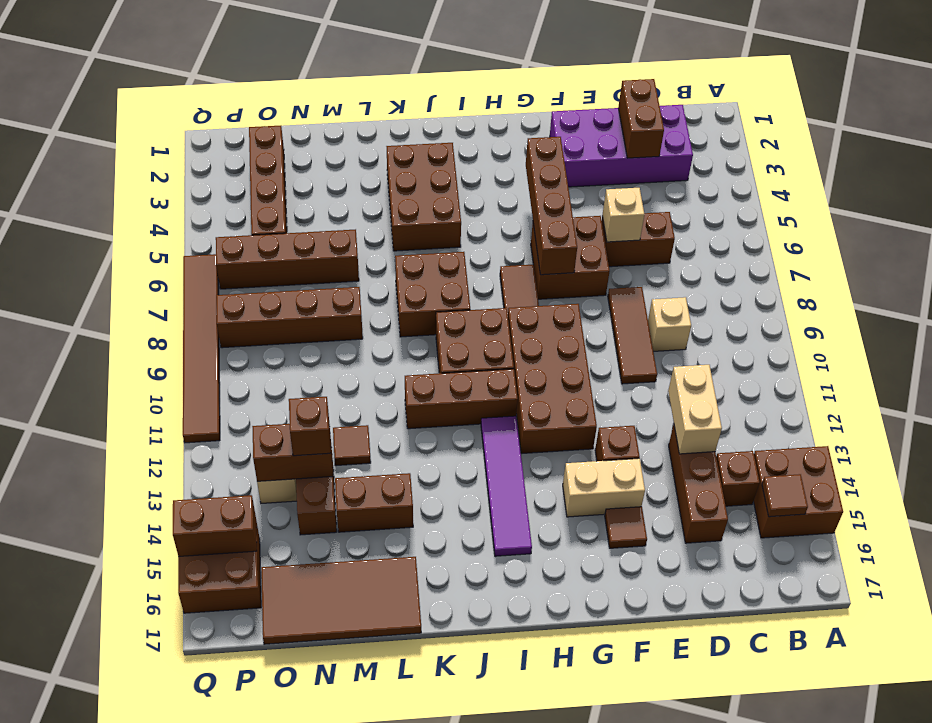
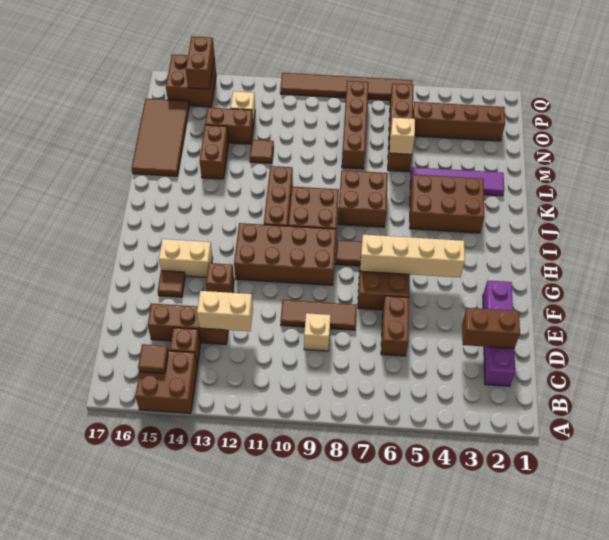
purple brick C2:F3 level 1 -> purple brick C2:F2 level 1
tan brick E6 level 2 -> tan brick M6 level 2
tan brick F14:G14 level 1 -> tan brick G14:G15 level 1
brown brick G4:G7 level 2 -> tan brick G4:G7 level 2
purple tile I12:I15 level 1 -> purple tile L2:L5 level 1
brown brick N13:O13 level 2 -> none
brown brick N13 level 3 -> none

